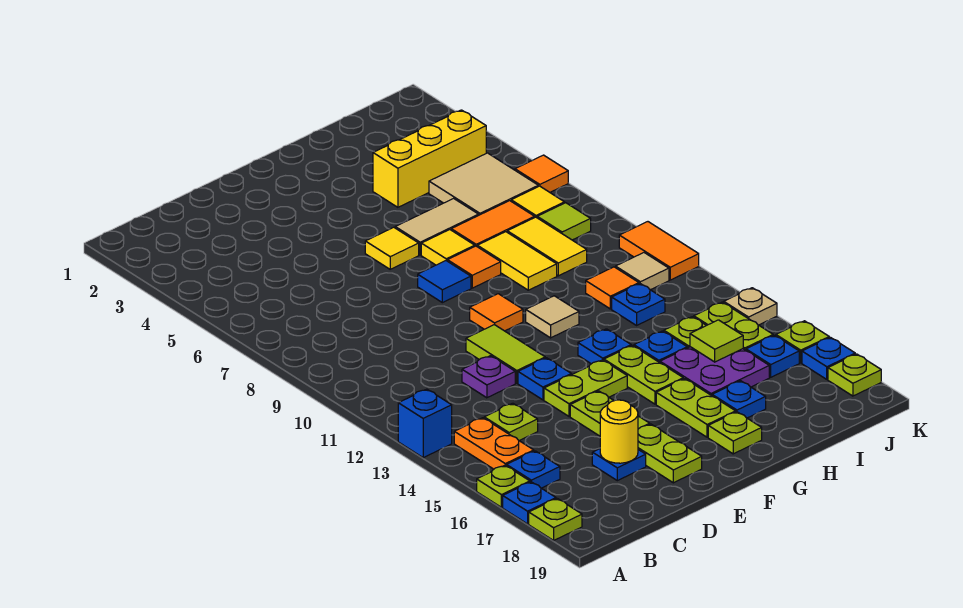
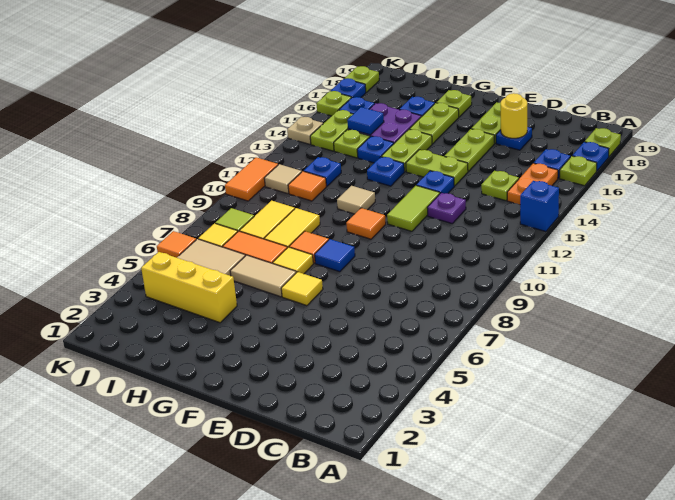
lime tile I15 level 2 -> blue tile I15 level 2

